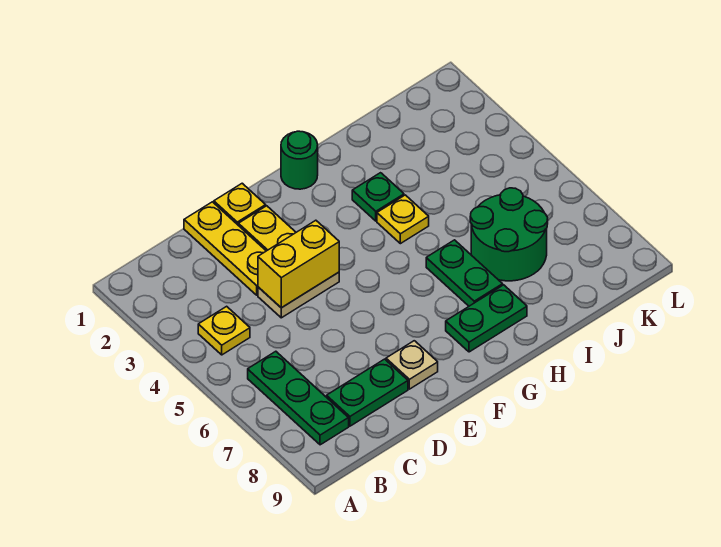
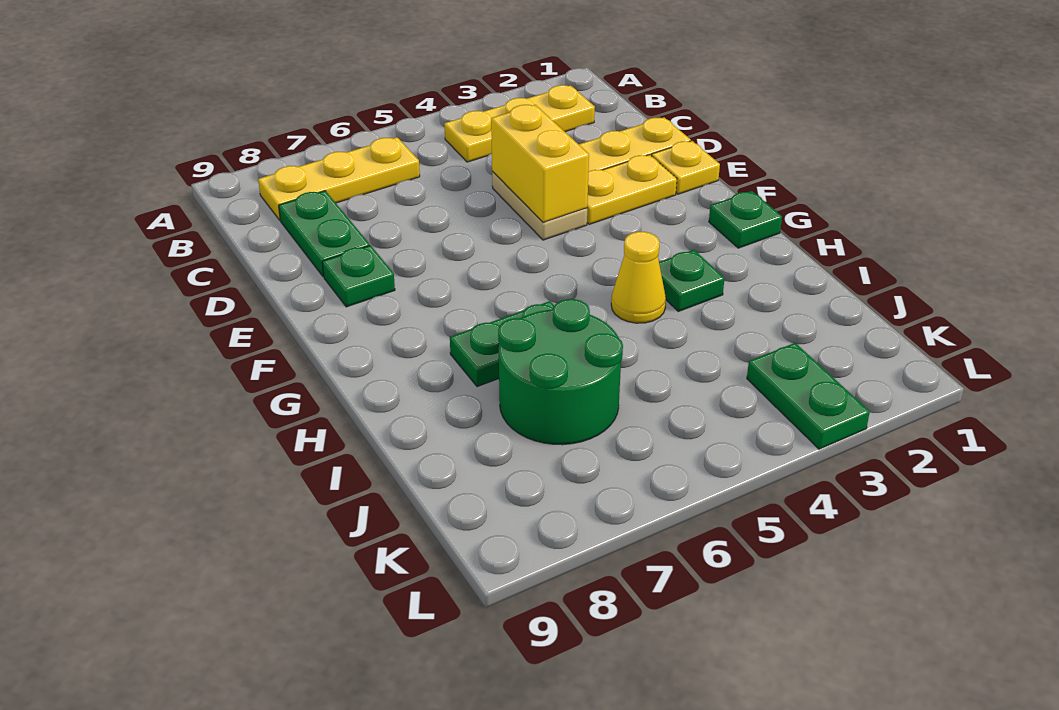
yellow plate B4 level 1 -> yellow plate B2:B4 level 1
green plate B6:B8 level 1 -> yellow plate B6:B8 level 1
tan plate E8 level 1 -> green plate E8 level 1
green round brick G1 level 1 -> green plate G1 level 1
green plate G8:H8 level 1 -> green plate K3:L3 level 1
yellow plate H4 level 1 -> yellow cone H4 level 1

